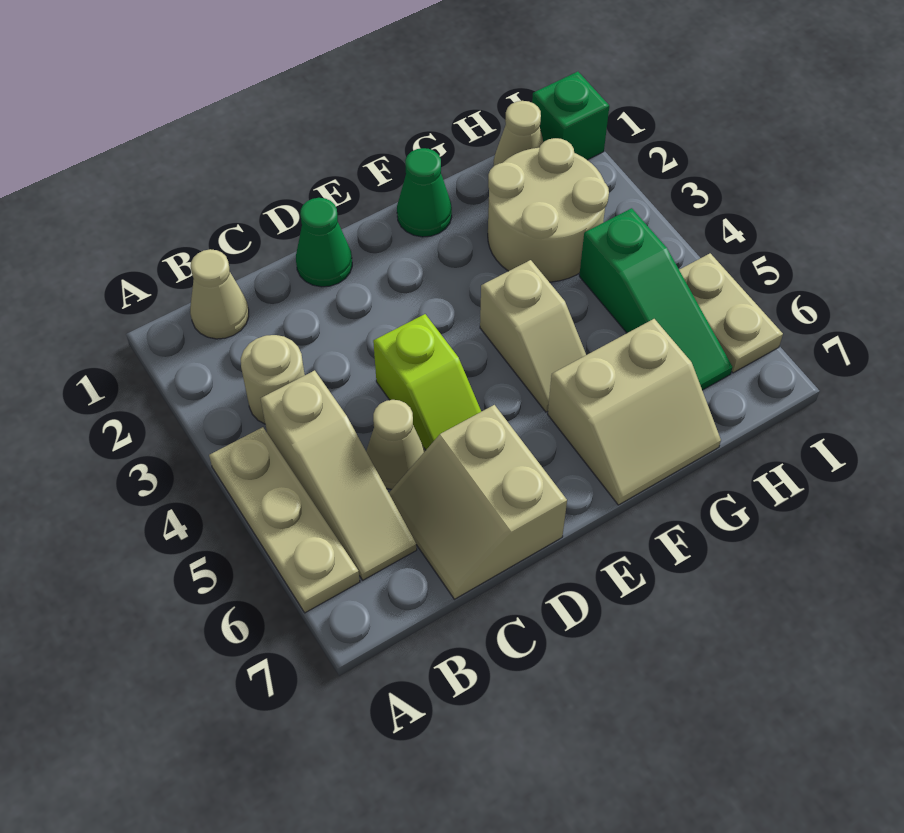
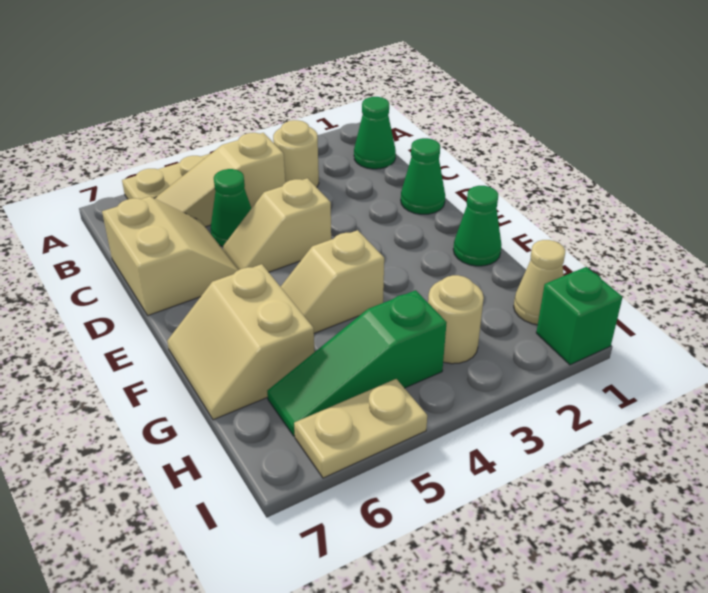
tan cone B1 level 1 -> green cone B1 level 1
tan cone C5 level 1 -> green cone C5 level 1
tan slope C6:D7 level 1 top D -> tan slope C6:D7 level 1 top 7
lime slope D4:D5 level 1 top 4 -> tan slope D4:D5 level 1 top 4
tan round brick G2:H3 level 1 -> tan round brick H3 level 1

